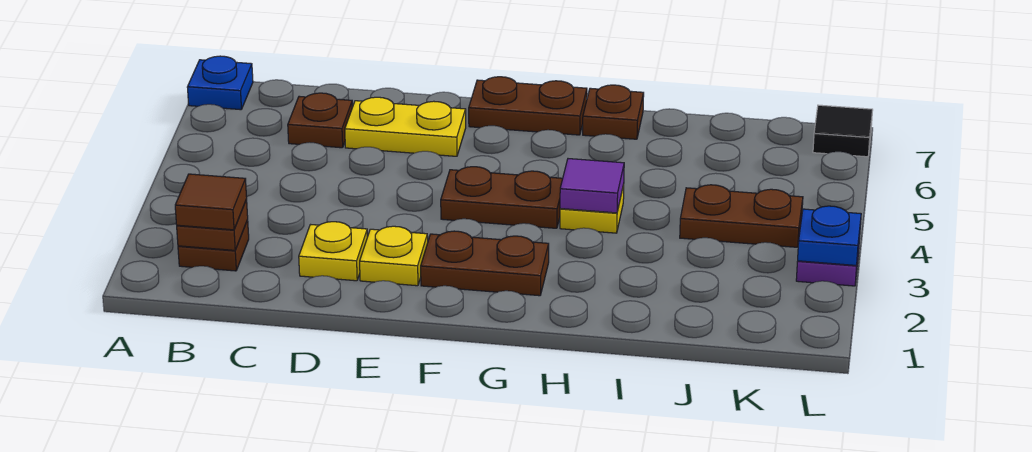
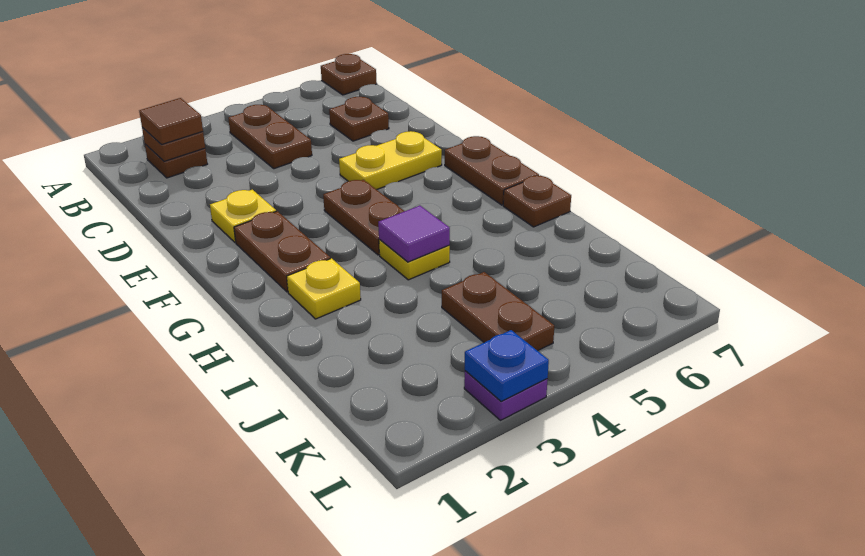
blue plate A7 level 1 -> brown plate A7 level 1
none -> brown plate B4:C4 level 1
yellow plate D2 level 1 -> yellow plate H2 level 1
yellow plate D6:E6 level 1 -> yellow plate E5:E6 level 1
black tile L7 level 1 -> none

